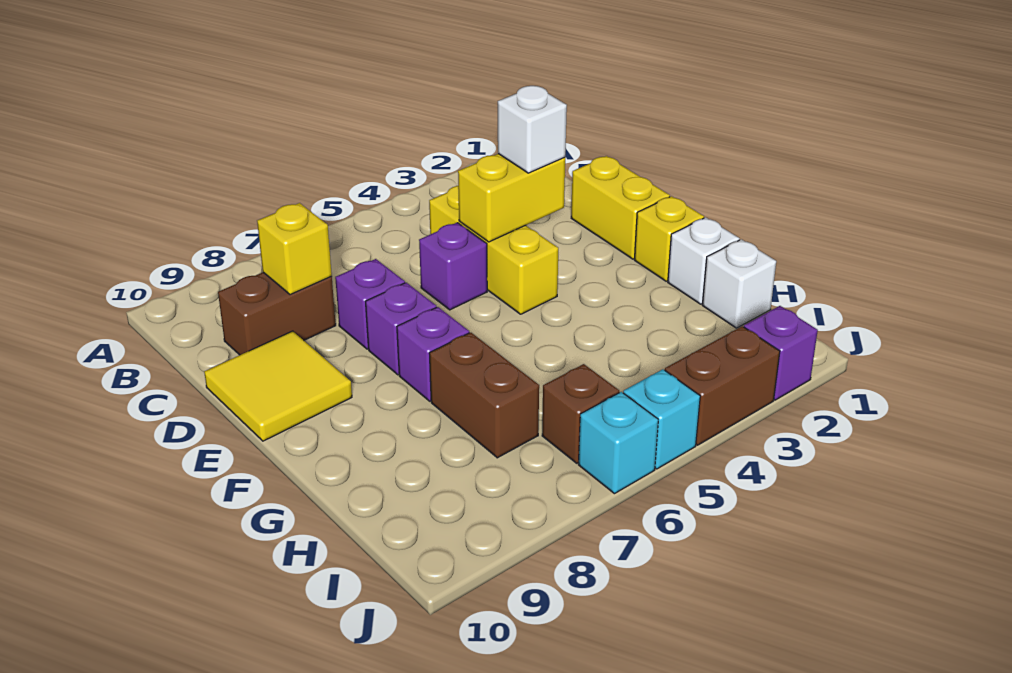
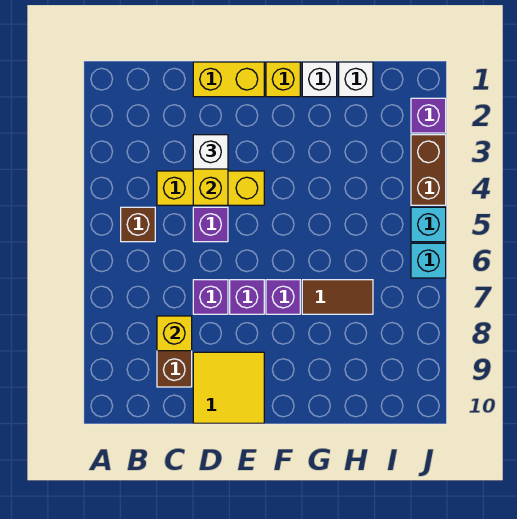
brown brick G7:H7 level 1 -> brown tile G7:H7 level 1
brown brick I6 level 1 -> brown brick B5 level 1

